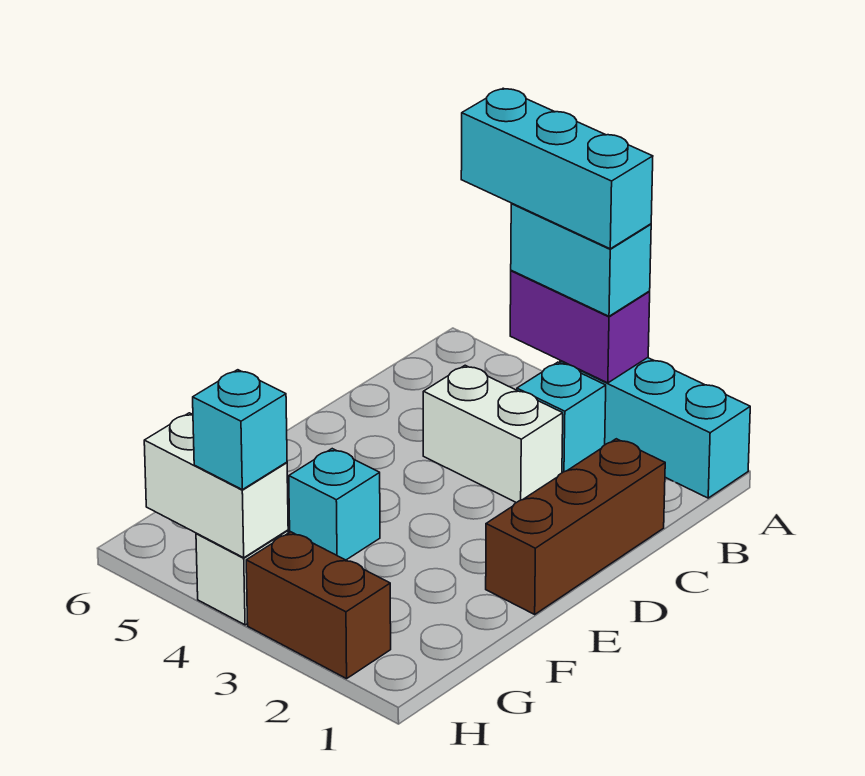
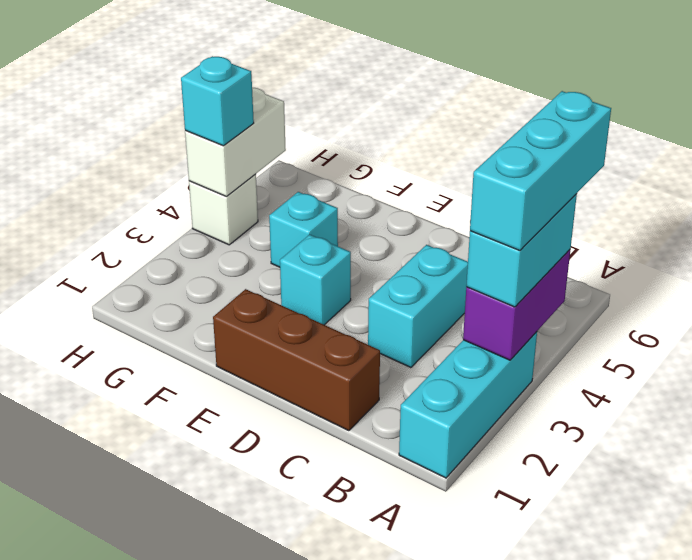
cyan brick B3 level 1 -> cyan brick E3 level 1
white brick C3:C4 level 1 -> cyan brick C3:C4 level 1
brown brick H2:H3 level 1 -> none

